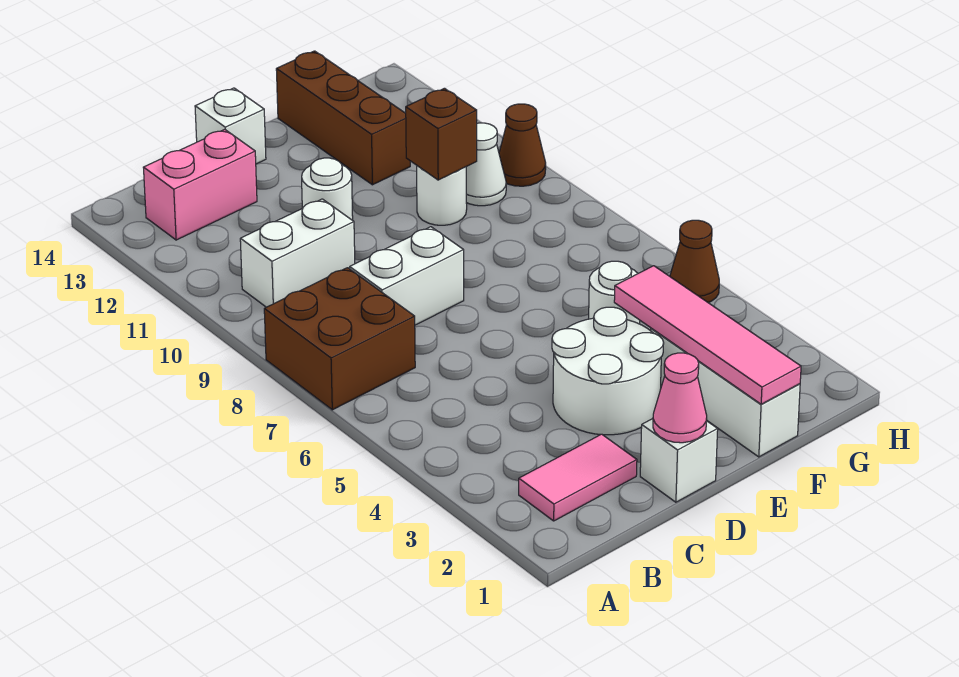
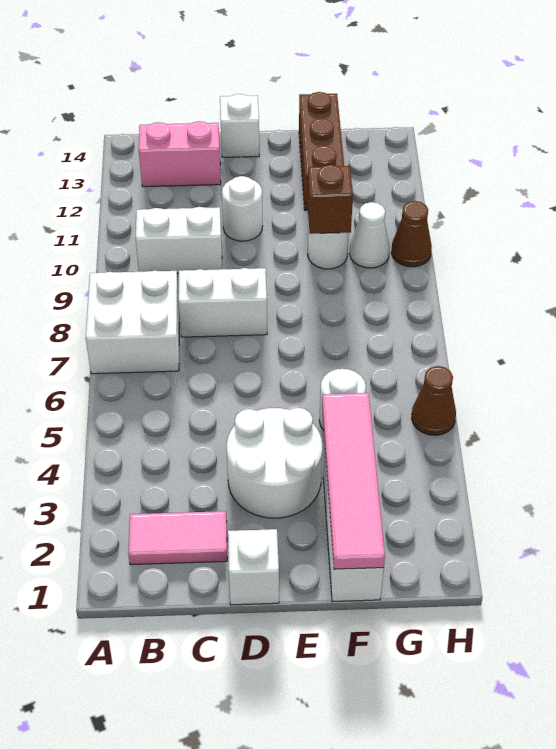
brown brick A7:B8 level 1 -> white brick A7:B8 level 1
pink cone D1 level 2 -> none

